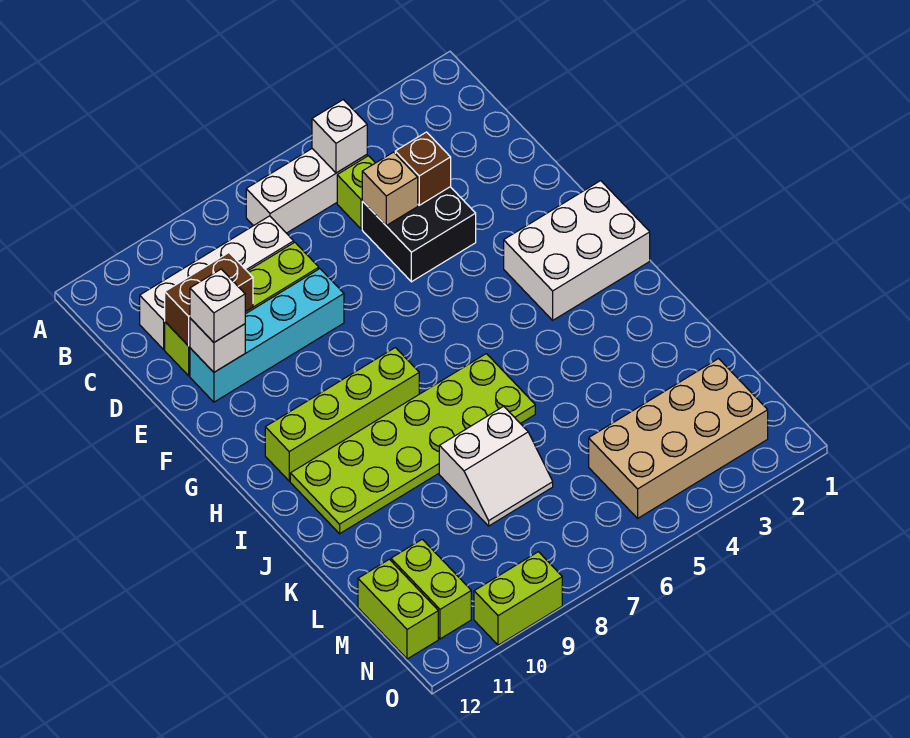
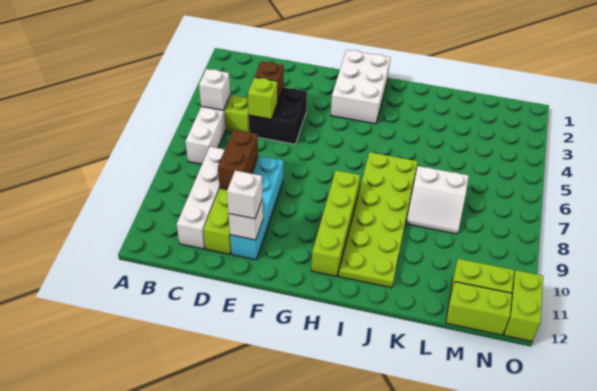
tan brick D5 level 2 -> lime brick D5 level 2
brown brick D10:D11 level 2 -> brown brick D8:D9 level 2
white slope K7:L8 level 1 top K -> white slope K7:L8 level 1 top 7
tan brick M2:N5 level 1 -> none
lime brick O9:O10 level 1 -> lime brick O11:O12 level 1

